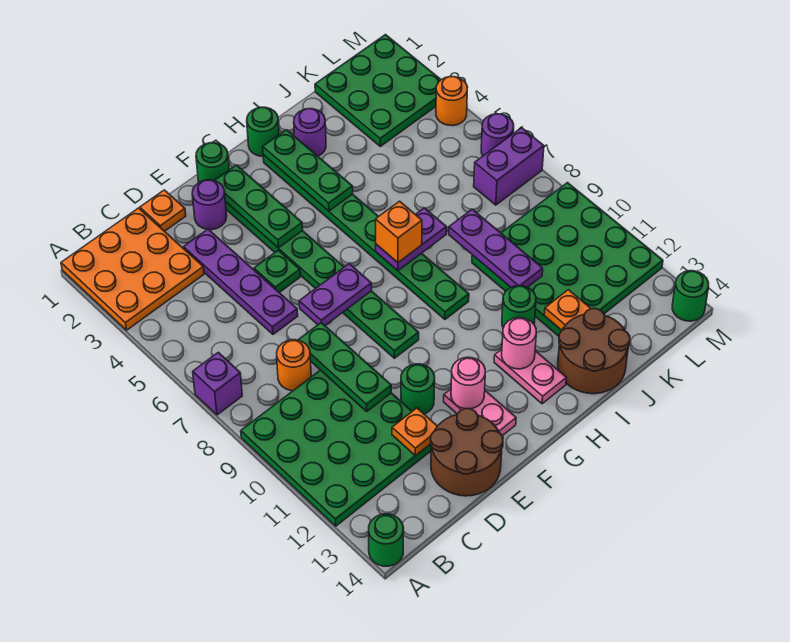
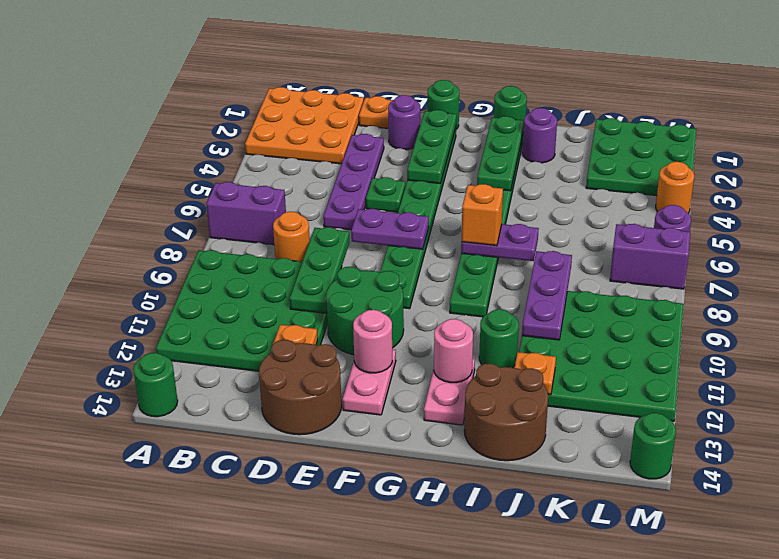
purple brick A7 level 1 -> purple brick A7:B7 level 1
green round brick E11 level 1 -> green round brick E10:F11 level 1

